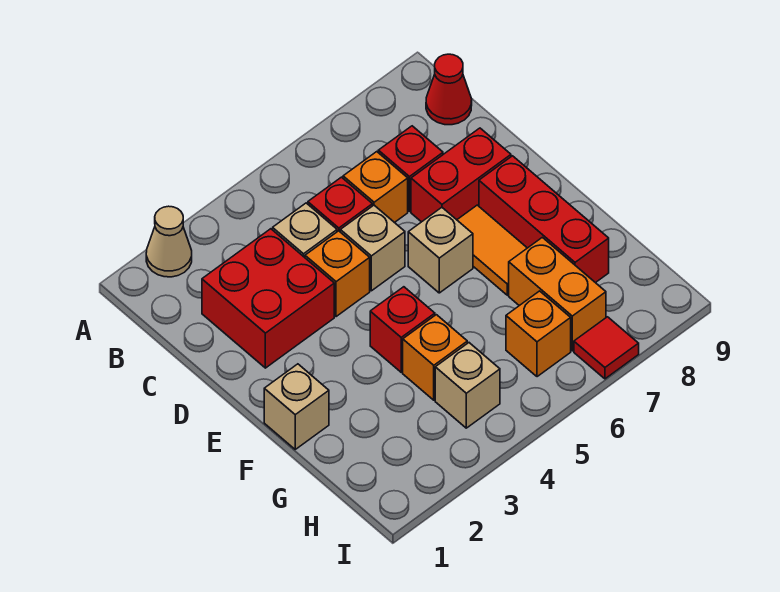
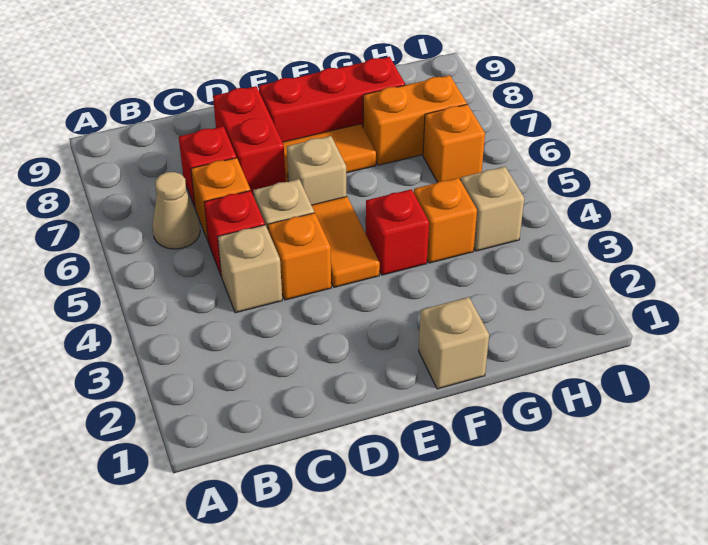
tan cone A2 level 1 -> tan cone B6 level 1
red cone B9 level 1 -> none
red brick C2:D3 level 1 -> none
none -> orange tile E4:E5 level 1
red tile I7 level 1 -> none

